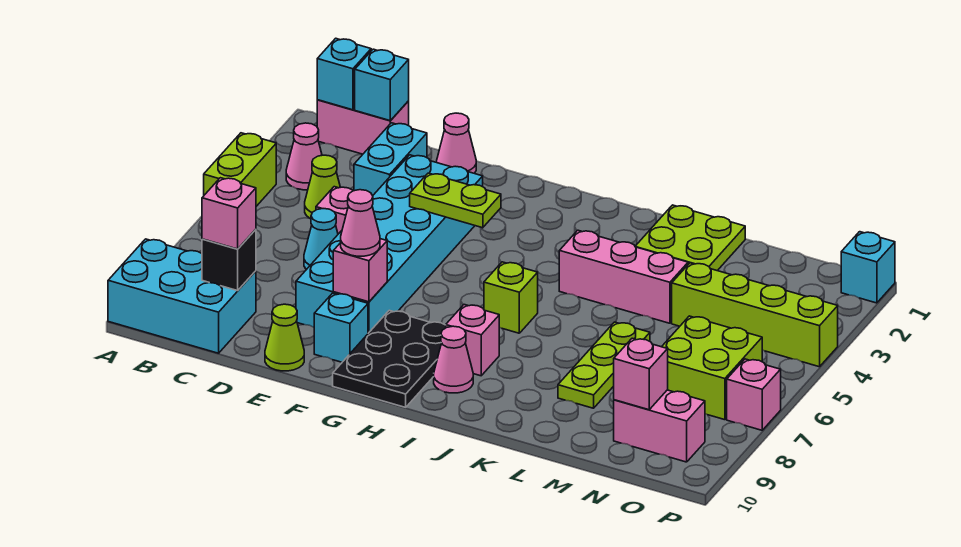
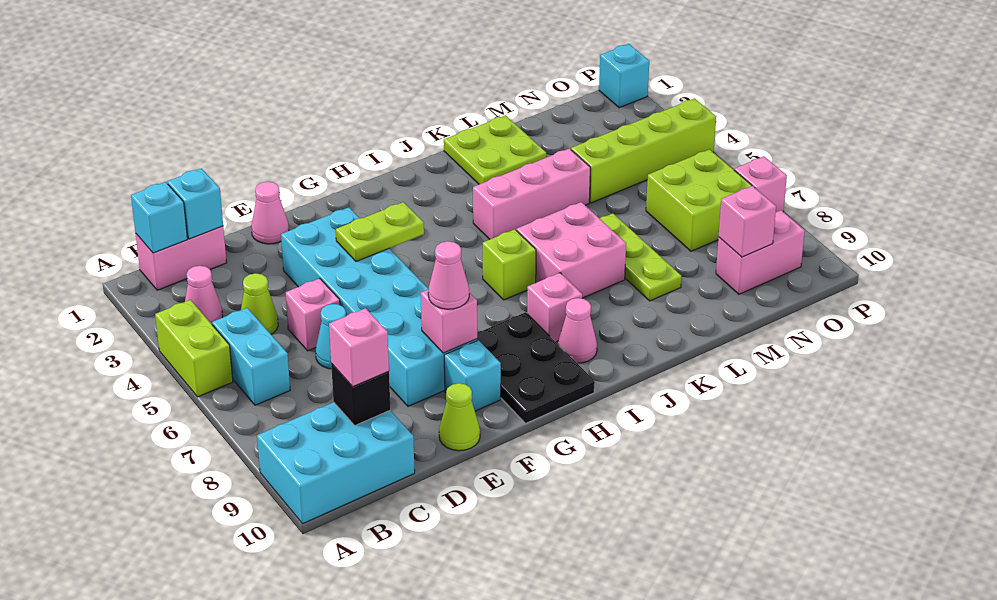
cyan brick D2:D3 level 1 -> cyan brick B5:B6 level 1
none -> pink brick J6:K7 level 1

